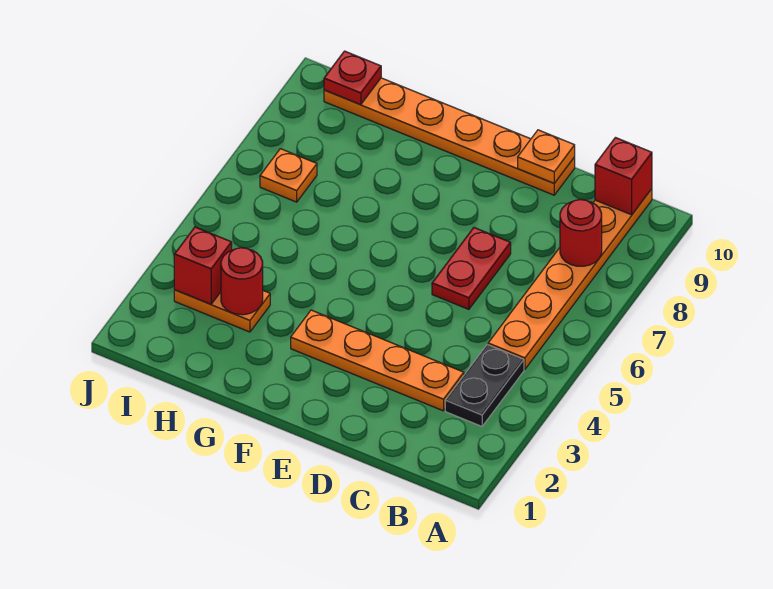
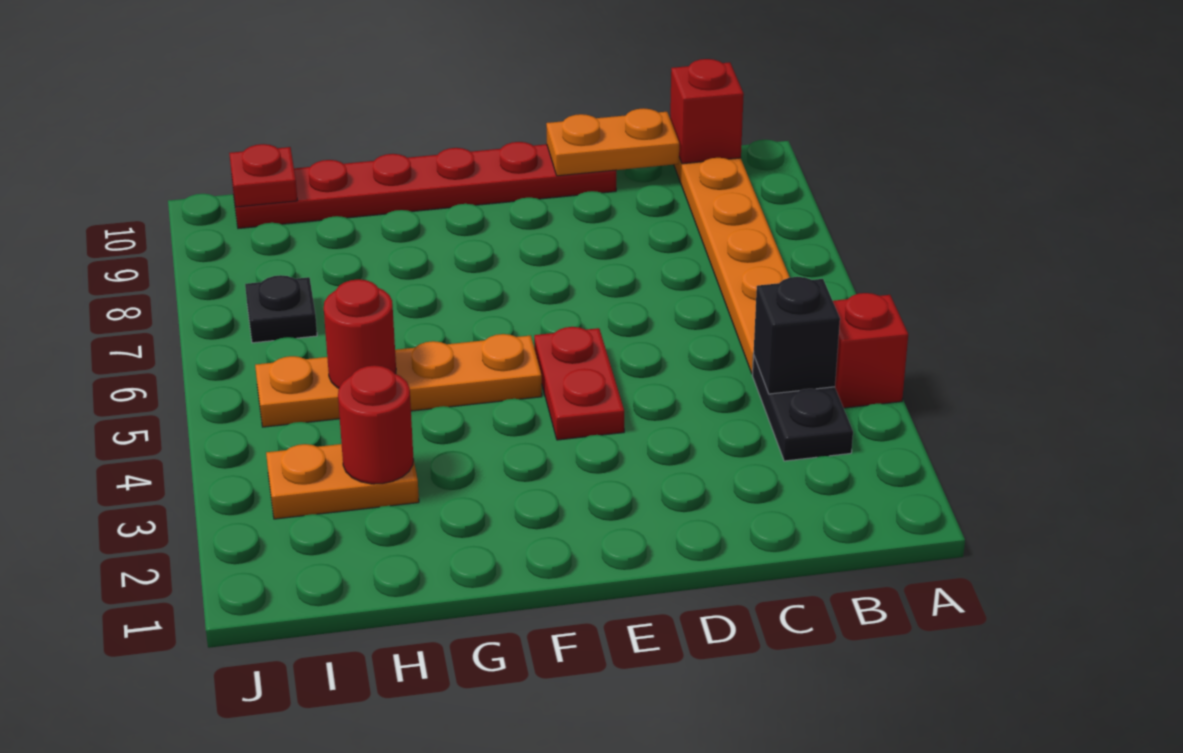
none -> black brick B4 level 2
red round brick B8 level 2 -> red round brick H5 level 2
orange plate C3:F3 level 1 -> orange plate F5:I5 level 1
red plate D6:D7 level 1 -> red plate E4:E5 level 1
orange plate D10:I10 level 1 -> red plate D10:I10 level 1
orange plate D10 level 2 -> orange plate C10:D10 level 2
red brick I3 level 2 -> red brick A4 level 1
orange plate I7 level 1 -> black plate I7 level 1

